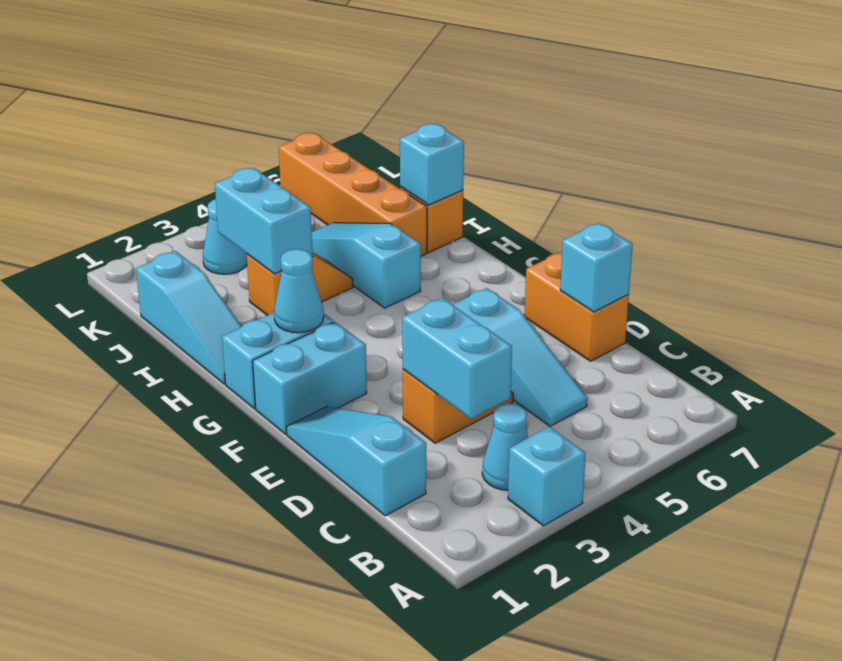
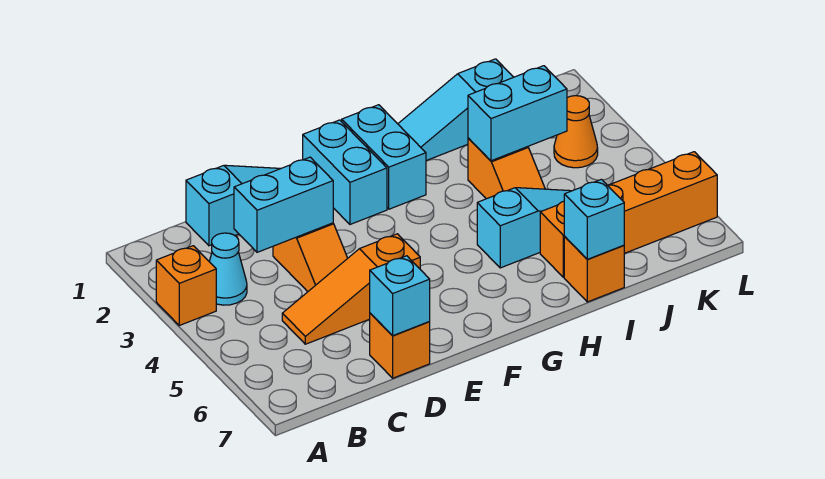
cyan brick A3 level 1 -> orange brick A3 level 1
cyan slope C5:E5 level 1 top E -> orange slope C5:E5 level 1 top E
orange brick D7:E7 level 1 -> orange brick D7 level 1
cyan cone G2 level 2 -> none
cyan cone K3 level 1 -> orange cone K3 level 1

